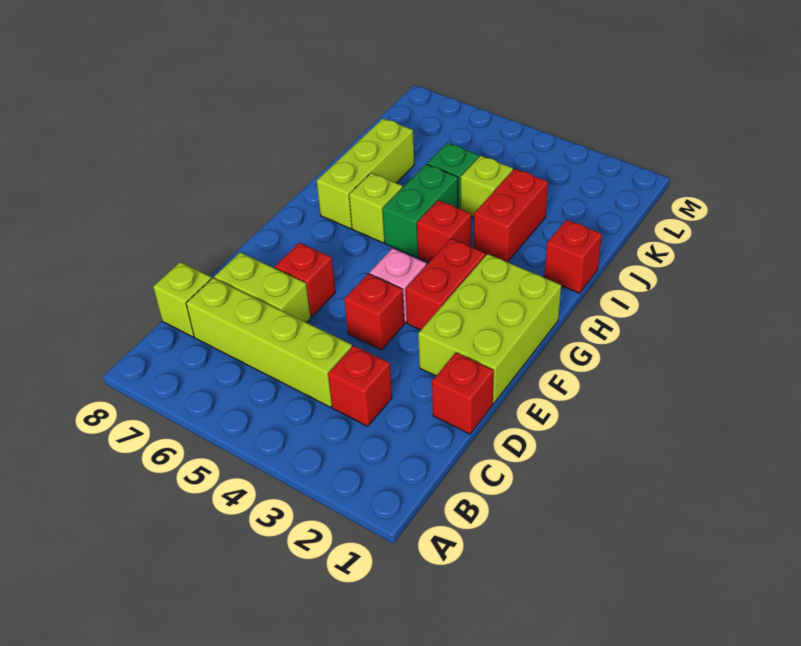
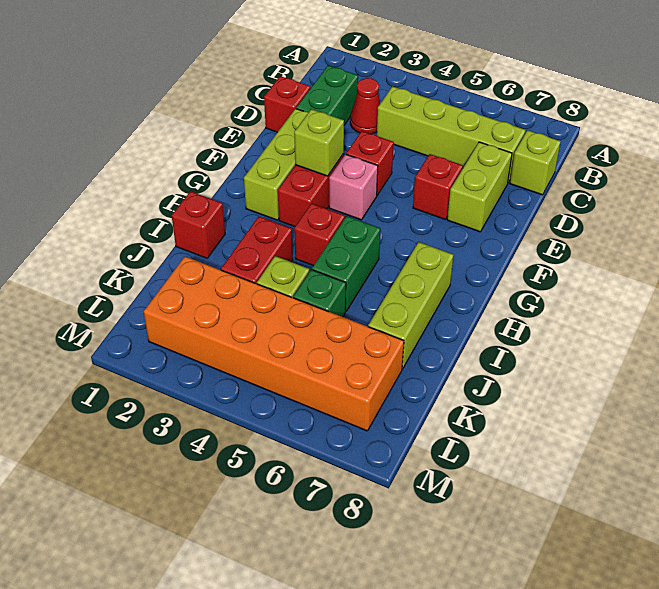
none -> green brick C2:D2 level 1
red brick C3 level 1 -> red cone C3 level 1
lime brick D6:D7 level 1 -> lime brick D7:E7 level 1
lime brick E1:G2 level 1 -> lime brick E2:G2 level 1
lime brick H6 level 1 -> lime brick F3 level 2
none -> orange brick K2:L7 level 1

